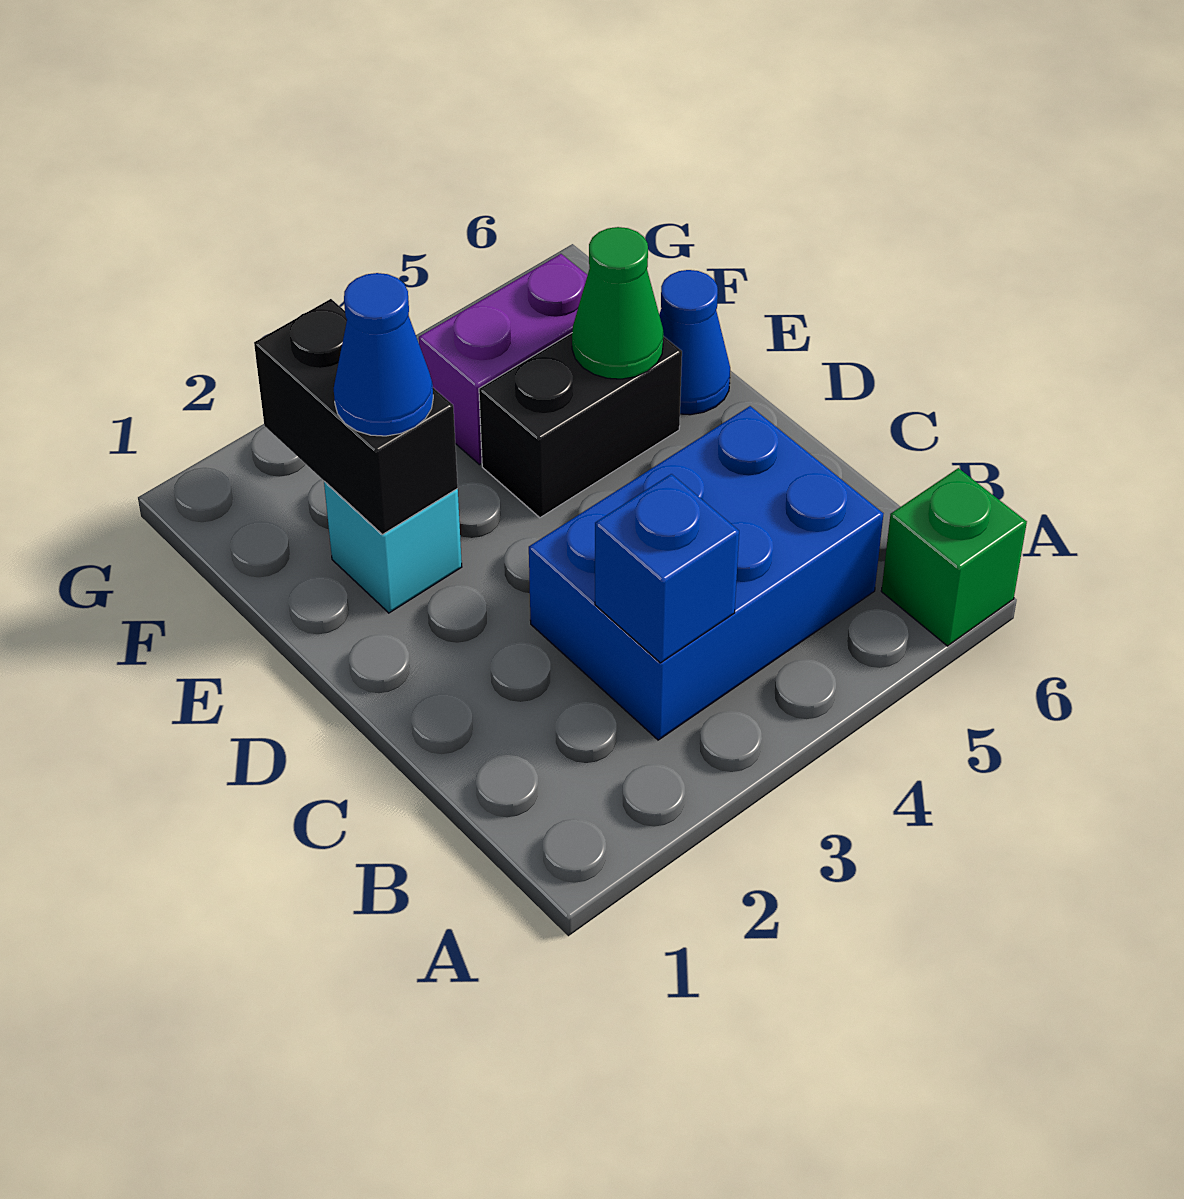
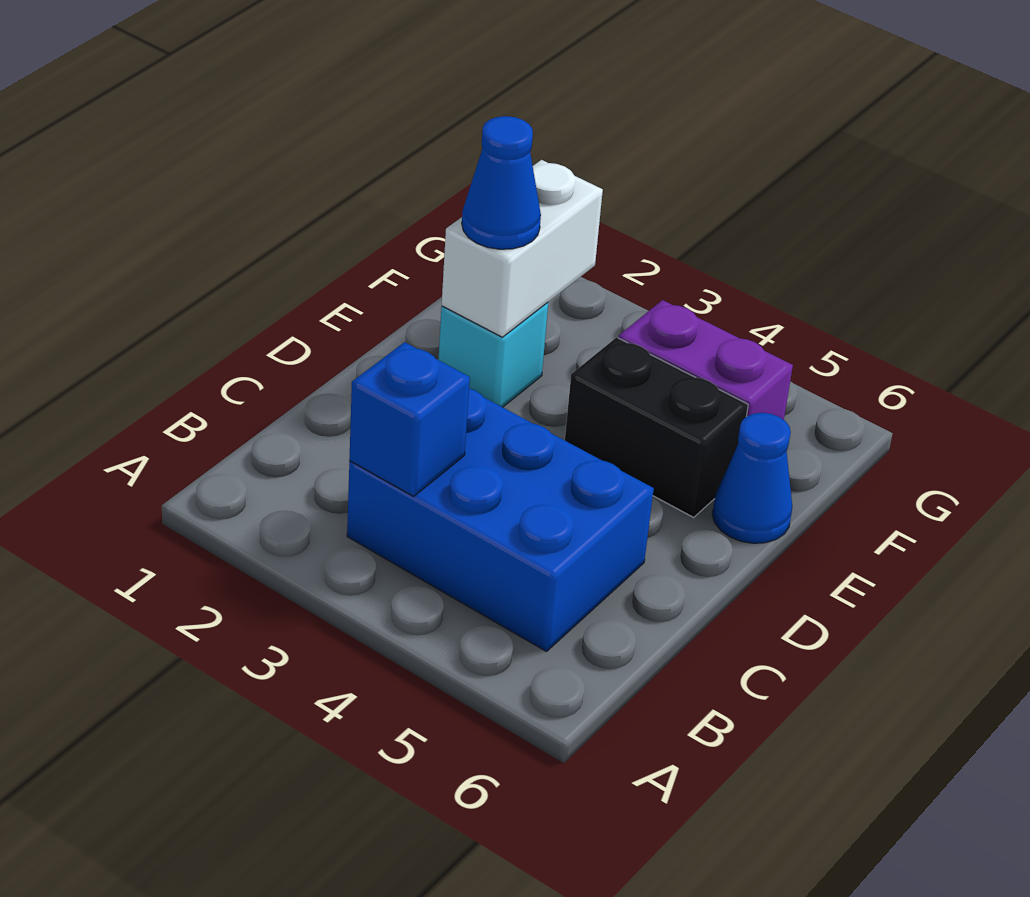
green brick A6 level 1 -> none
black brick E2:F2 level 2 -> white brick E2:F2 level 2
green cone E5 level 2 -> none

